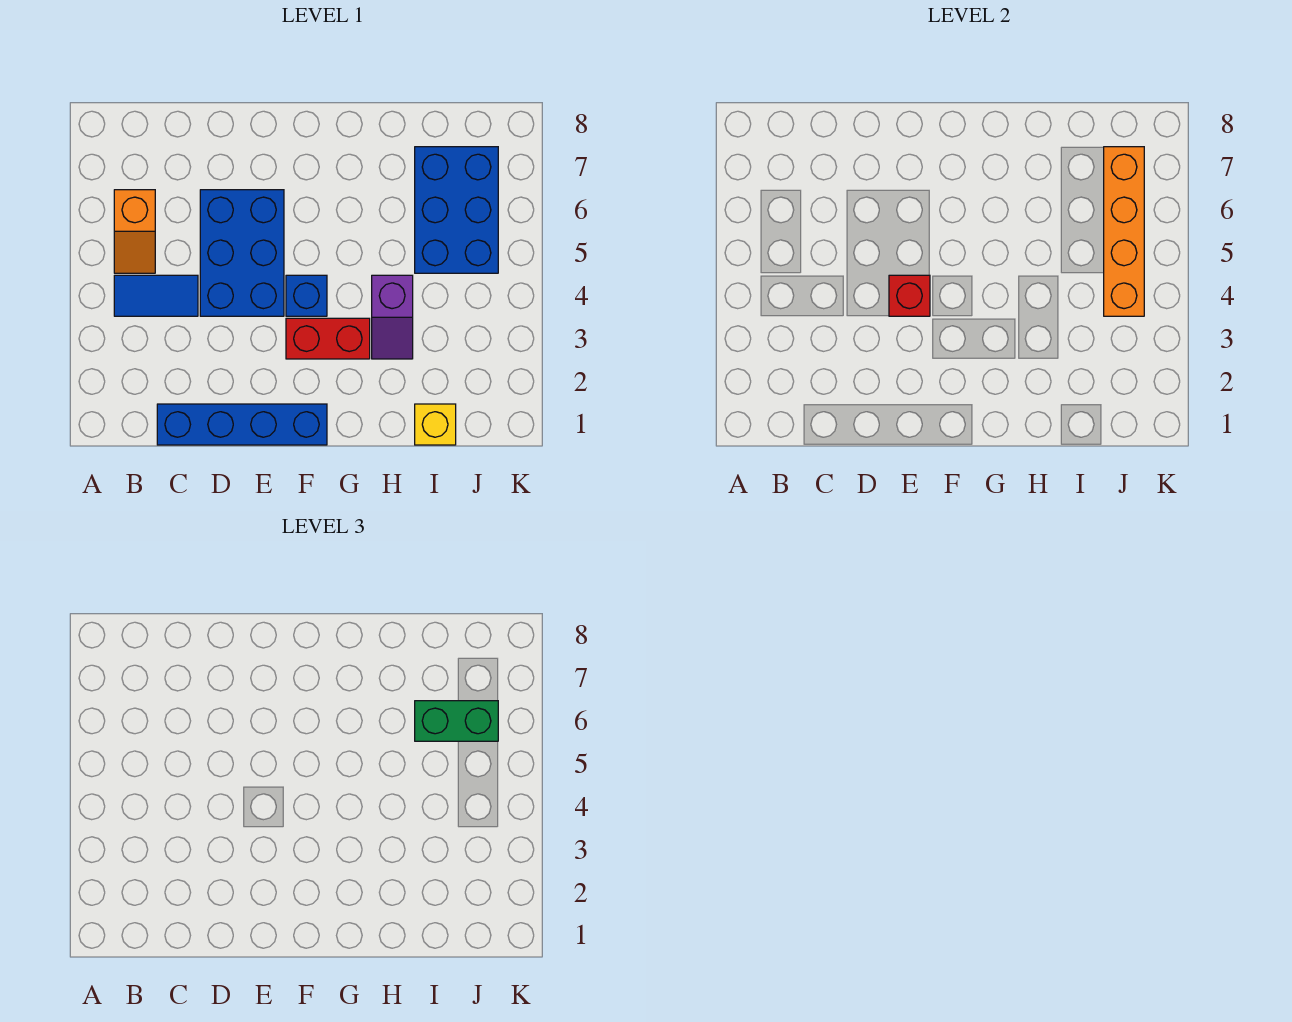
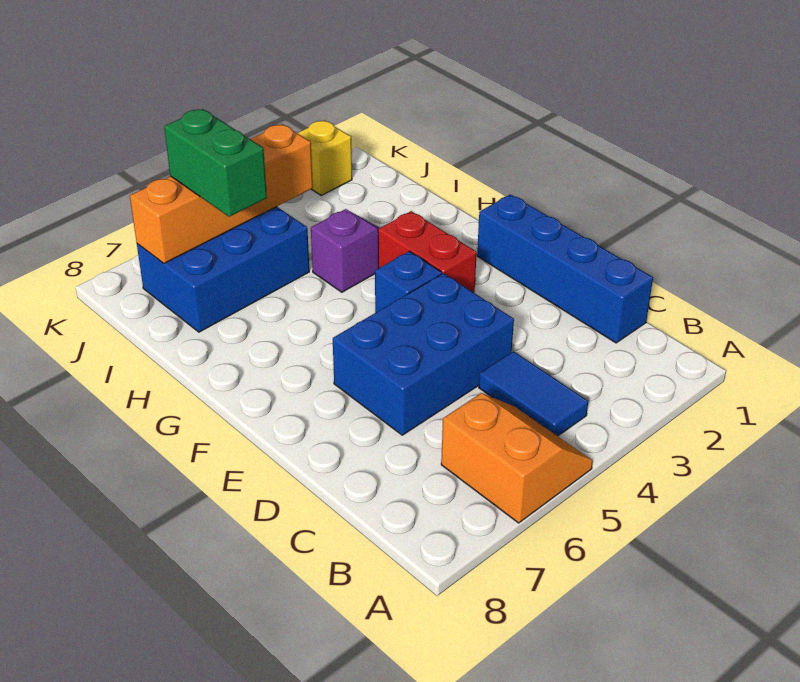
orange slope B5:B6 level 1 top 6 -> orange slope A5:B6 level 1 top 6
red brick E4 level 2 -> none
yellow brick I1 level 1 -> yellow brick K2 level 1

